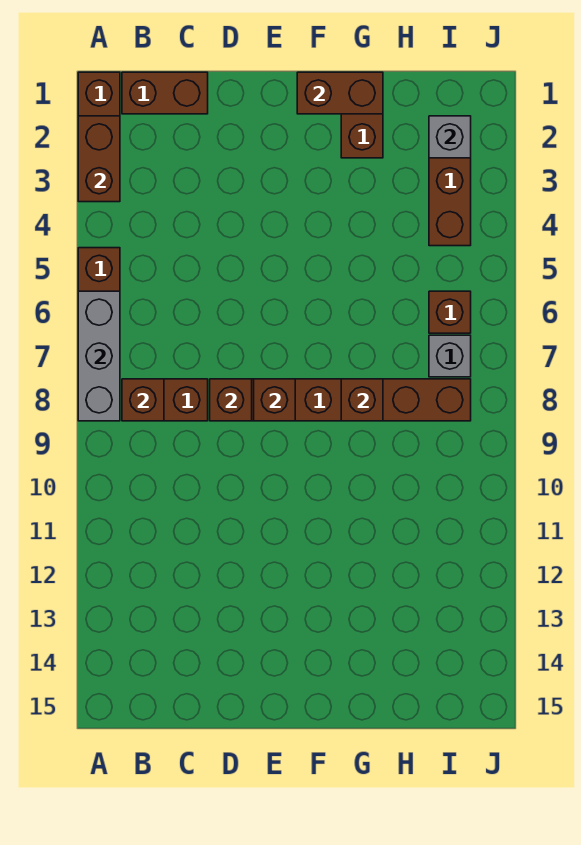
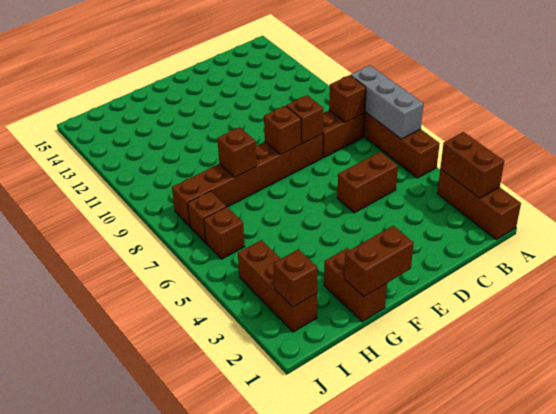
brown brick B1:C1 level 1 -> brown brick C5:D5 level 1
grey brick I2 level 2 -> brown brick I2 level 2
grey brick I7 level 1 -> brown brick I7 level 1

